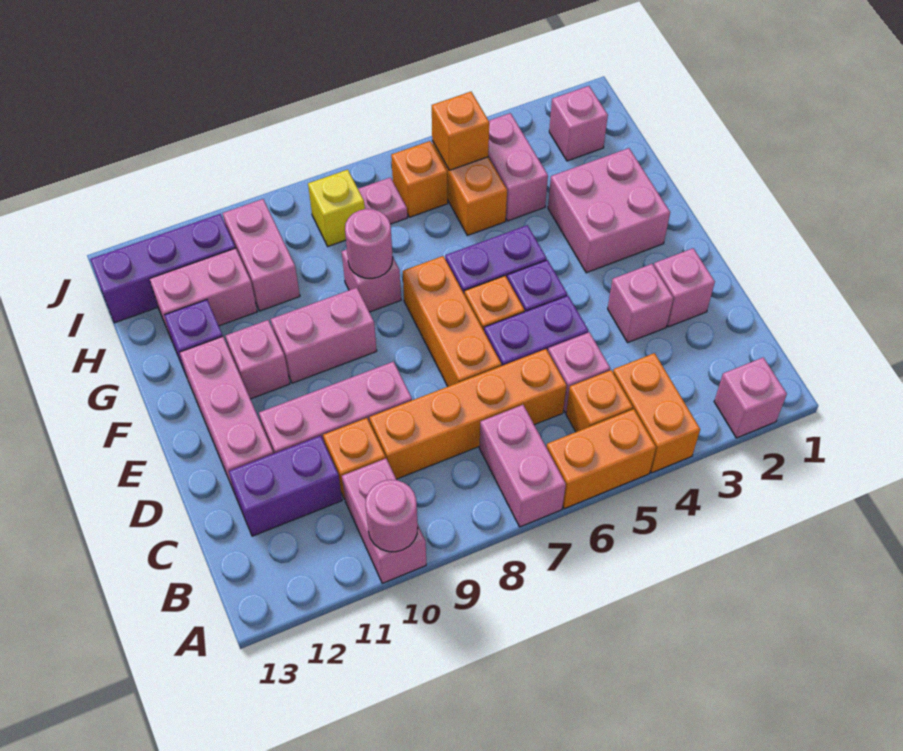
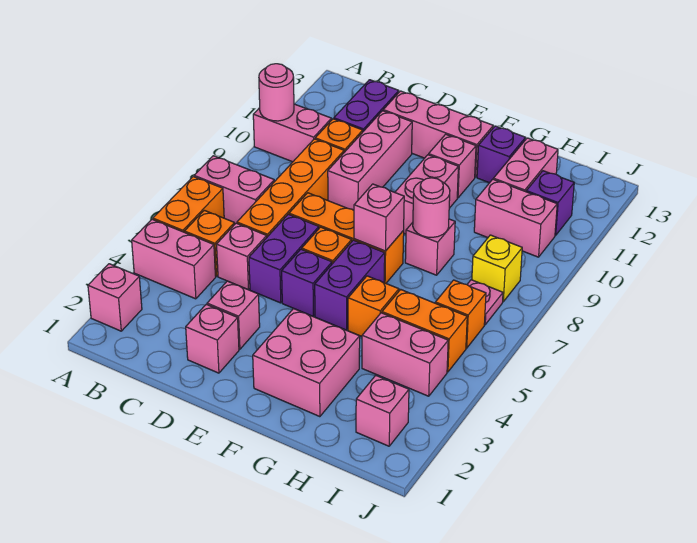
orange brick A4:B4 level 1 -> pink brick A4:B4 level 1
none -> pink brick F7 level 2
orange brick I5 level 2 -> orange brick G5 level 1
purple brick I11:I13 level 1 -> purple brick I11 level 1

